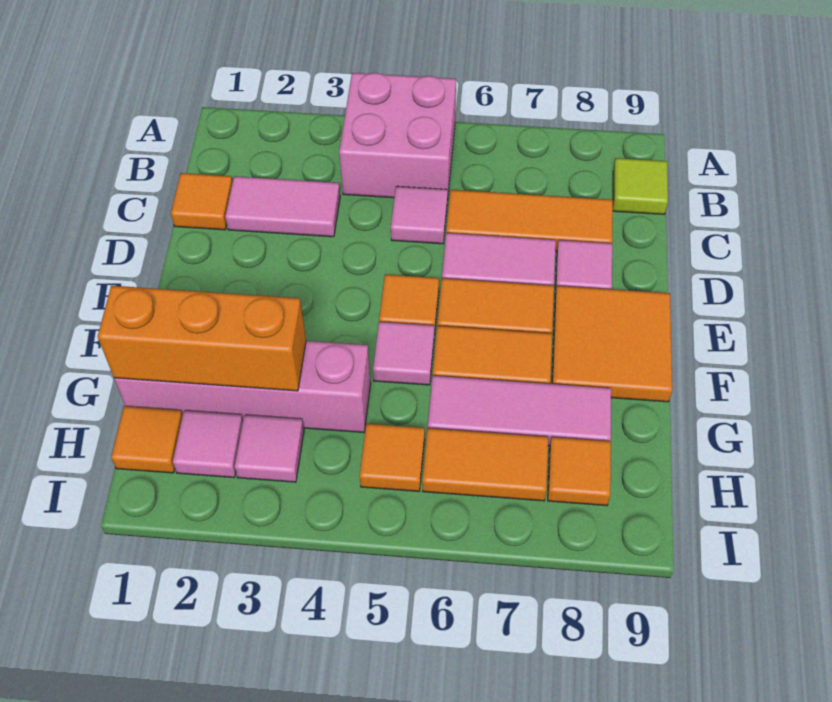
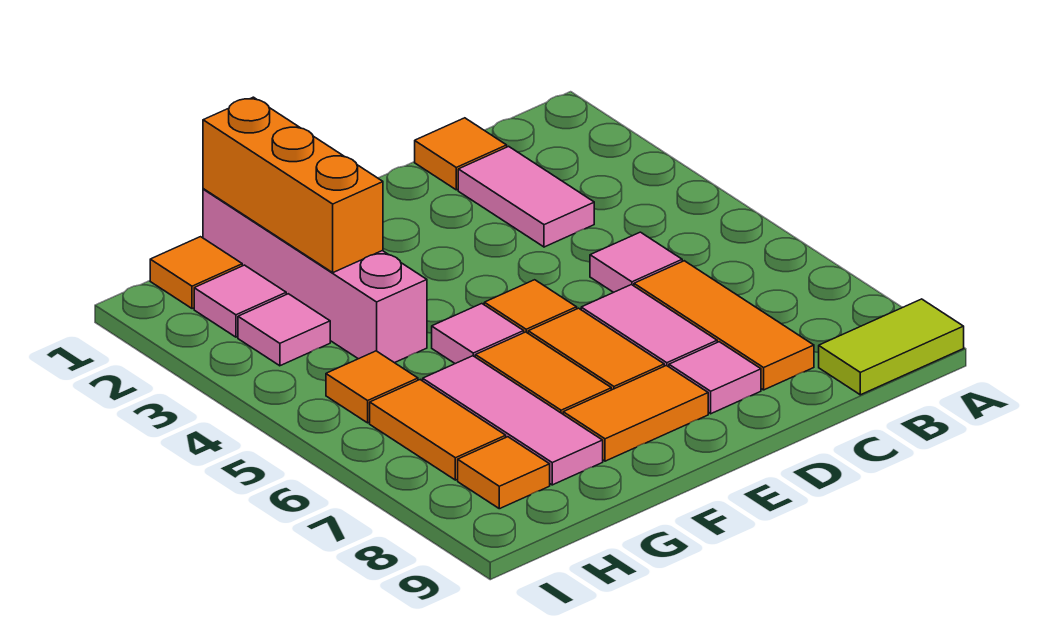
pink brick A4:B5 level 1 -> none
lime tile B9 level 1 -> lime tile A9:B9 level 1
orange tile E8:F9 level 1 -> orange tile E8:F8 level 1

